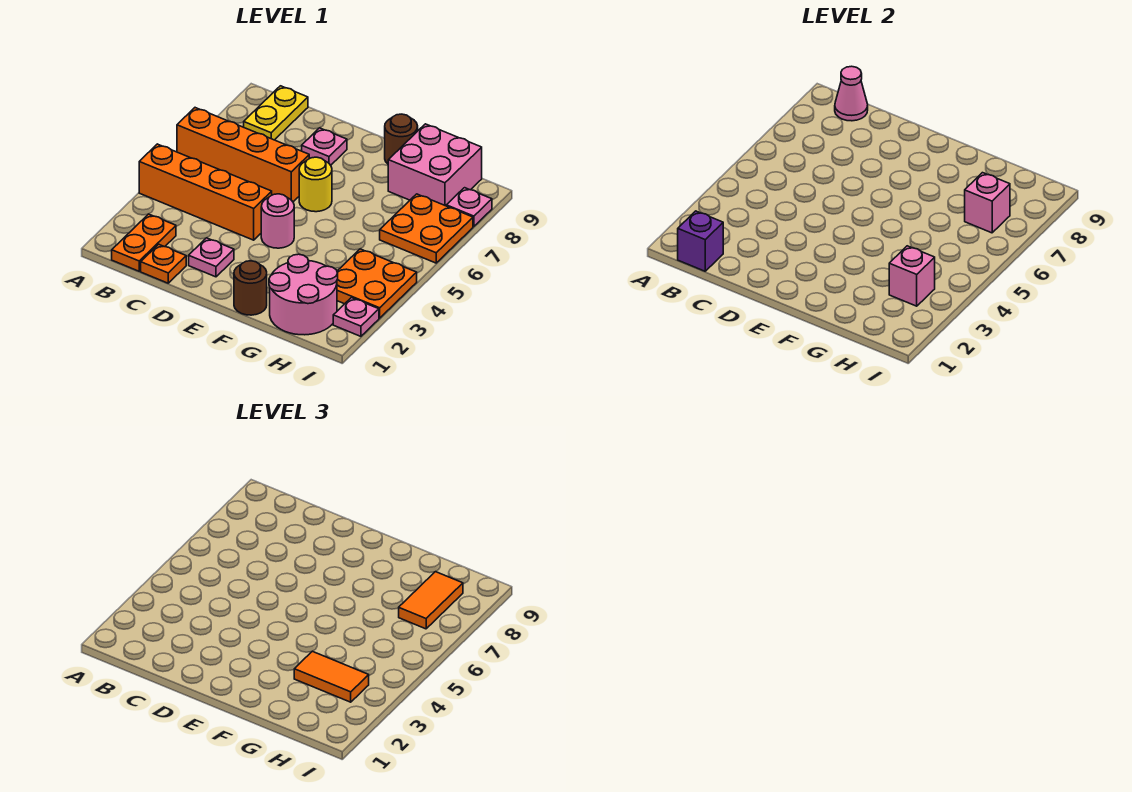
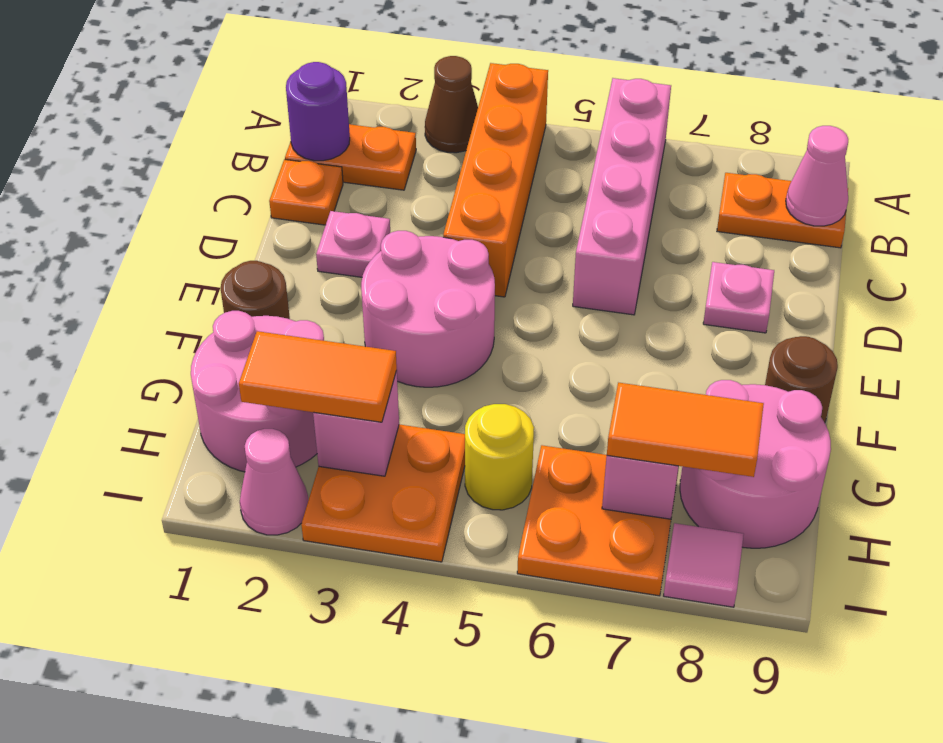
none -> brown cone A3 level 1
orange brick A6:D6 level 1 -> pink brick A6:D6 level 1
purple brick B1 level 2 -> purple round brick B1 level 2
yellow plate B8:B9 level 1 -> orange plate B8:B9 level 1
pink round brick E4 level 1 -> pink round brick E3:F4 level 1
yellow round brick E6 level 1 -> yellow round brick H5 level 1
orange tile G3:H3 level 3 -> orange tile H2:H3 level 3
pink brick G8:H9 level 1 -> pink round brick G8:H9 level 1
pink plate I2 level 1 -> pink cone I2 level 1
pink plate I8 level 1 -> pink tile I8 level 1

